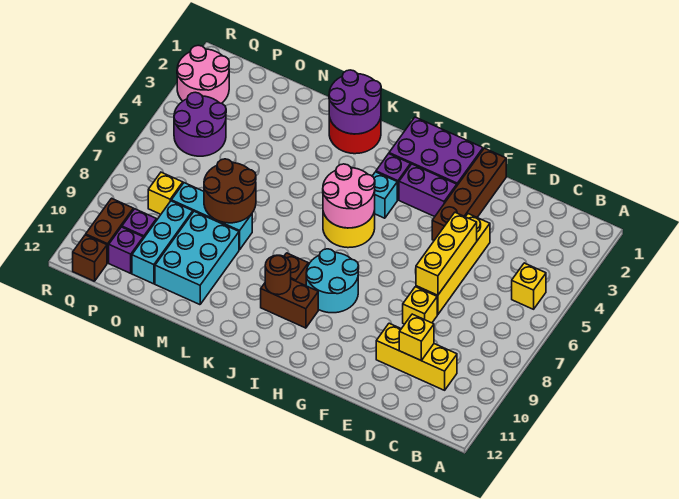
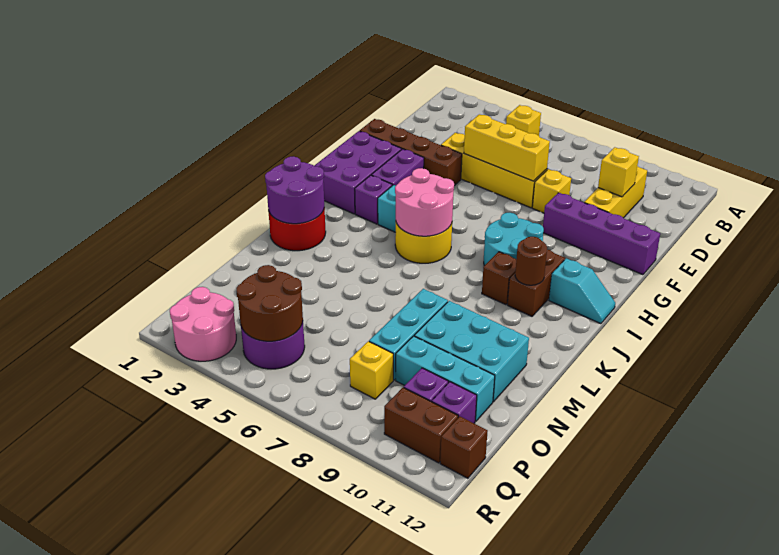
none -> purple brick F9:F12 level 1
none -> cyan slope I11:I12 level 1 top 11
brown round brick M7:N8 level 2 -> brown round brick P4:Q5 level 2

